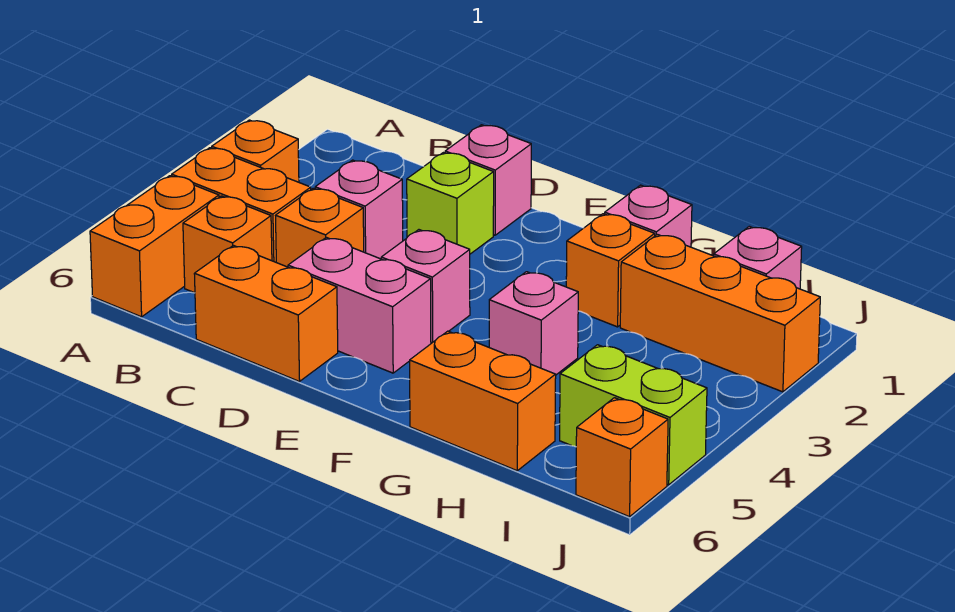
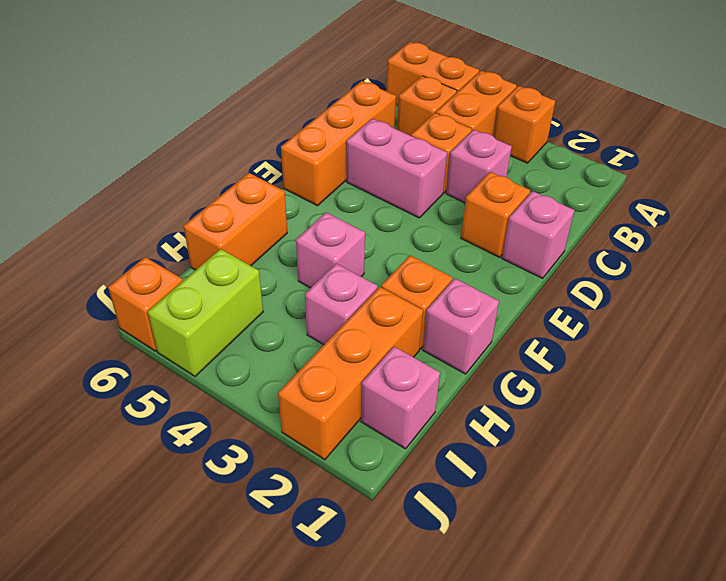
orange brick C6:D6 level 1 -> orange brick C6:E6 level 1
lime brick D2 level 1 -> orange brick D2 level 1
pink brick D5:E5 level 1 -> pink brick D4:D5 level 1
pink brick E4 level 1 -> pink brick H3 level 1

